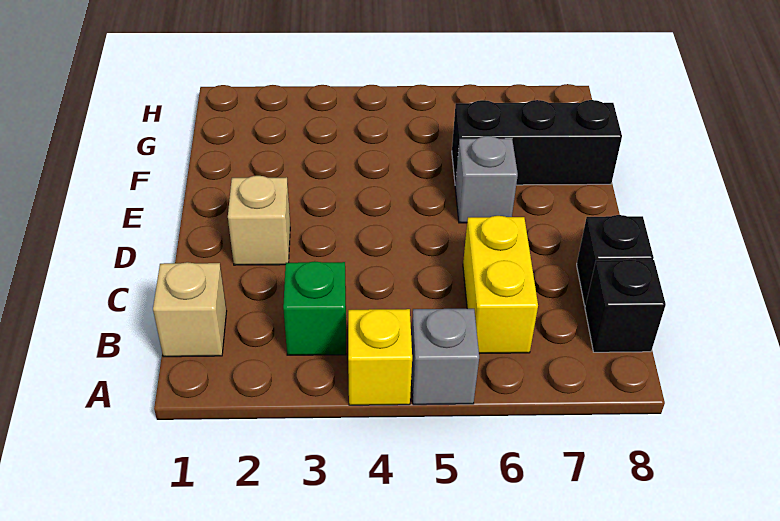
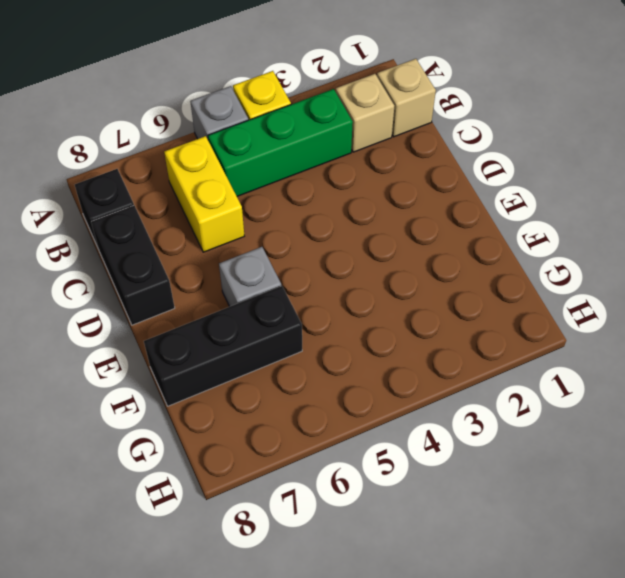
green brick B3 level 1 -> green brick B3:B5 level 1
black brick C8 level 1 -> black brick C8:D8 level 1
tan brick D2 level 1 -> tan brick B2 level 1

